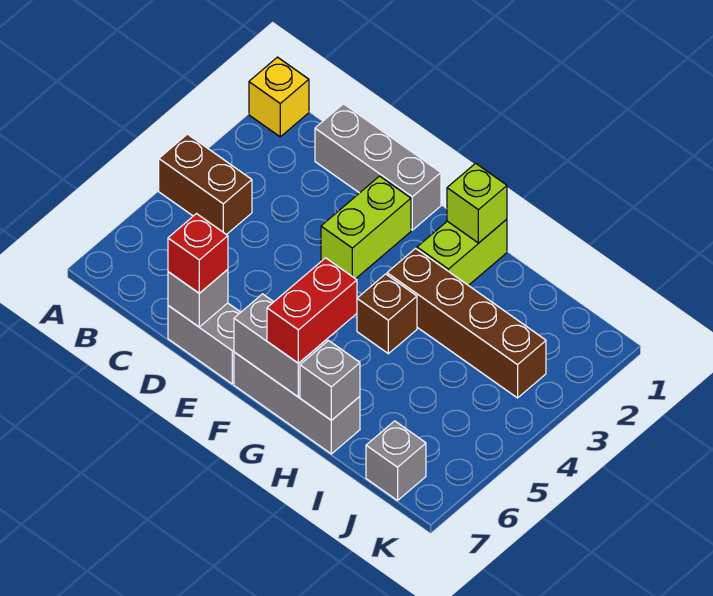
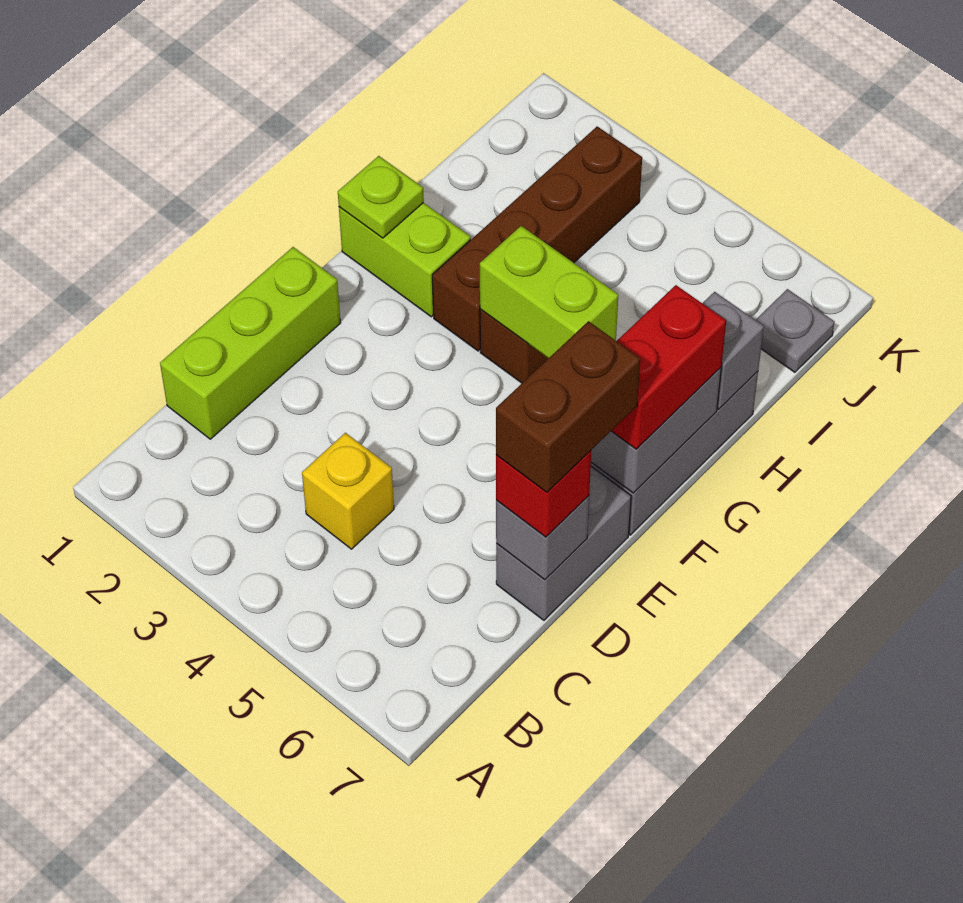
yellow brick A1 level 1 -> yellow brick C4 level 1
brown brick A4:B4 level 1 -> brown brick D7:E7 level 4
grey brick C1:E1 level 1 -> lime brick C1:E1 level 1
lime brick E2:E3 level 1 -> lime brick G4:G5 level 2
lime brick G1 level 2 -> lime plate G1 level 2
red brick G6:G7 level 3 -> red brick F7:G7 level 3
grey brick J7 level 1 -> grey plate J7 level 1

